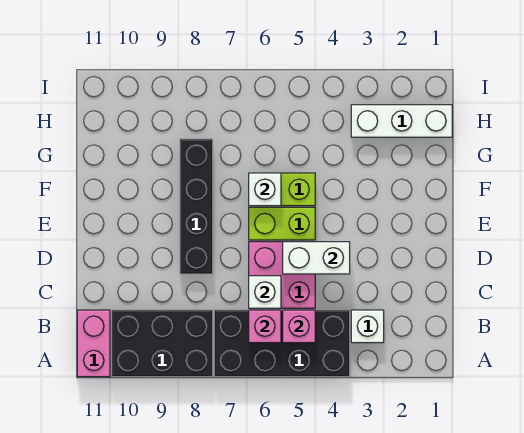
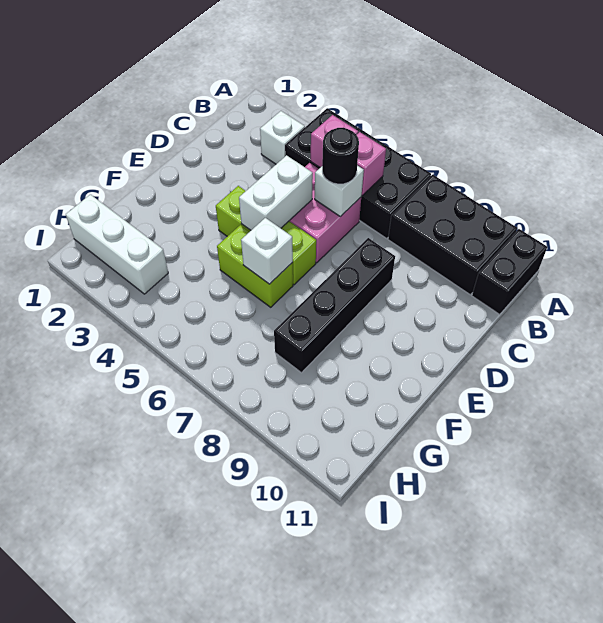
pink brick A11:B11 level 1 -> black brick A11:B11 level 1
none -> black round brick C6 level 3
white brick D4:D5 level 2 -> white brick D5:E5 level 2
lime brick E5:E6 level 1 -> lime brick E4:E6 level 1

